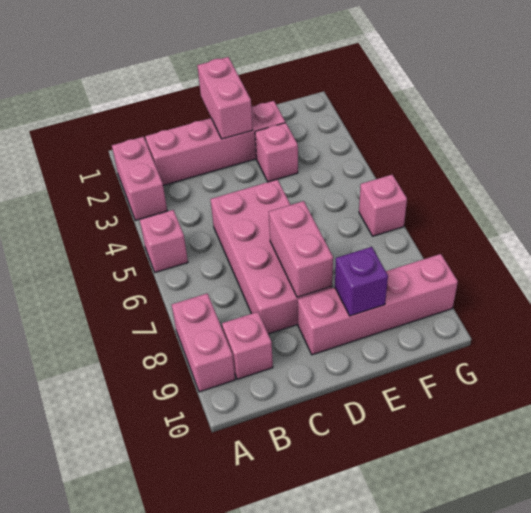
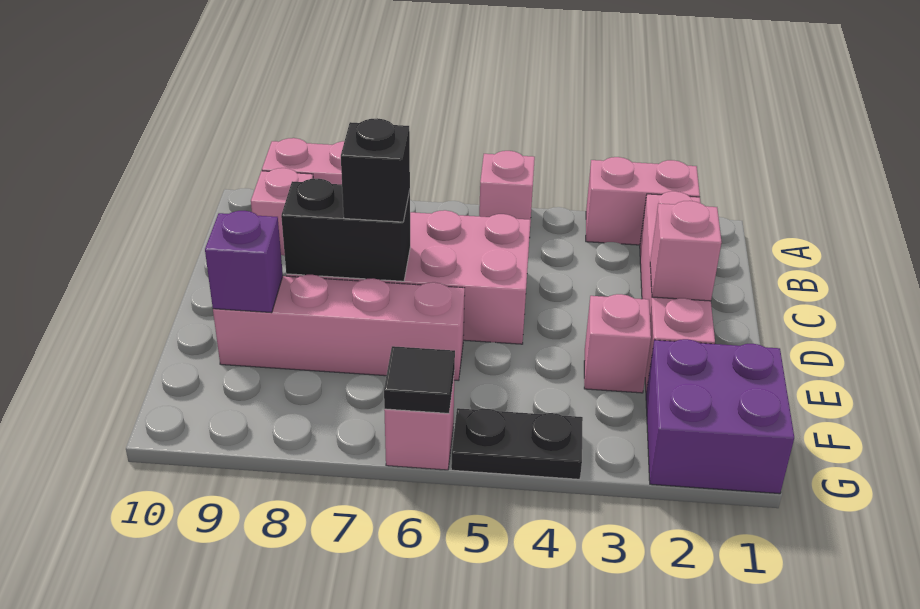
pink brick D1:D2 level 2 -> pink brick D2 level 2
pink brick D7:D8 level 2 -> black brick D7:D8 level 2
none -> black brick D7 level 3
pink brick D9:G9 level 1 -> pink brick E6:E9 level 1
none -> purple brick F1:G2 level 1
none -> black plate G4:G5 level 1
none -> black tile G6 level 2

